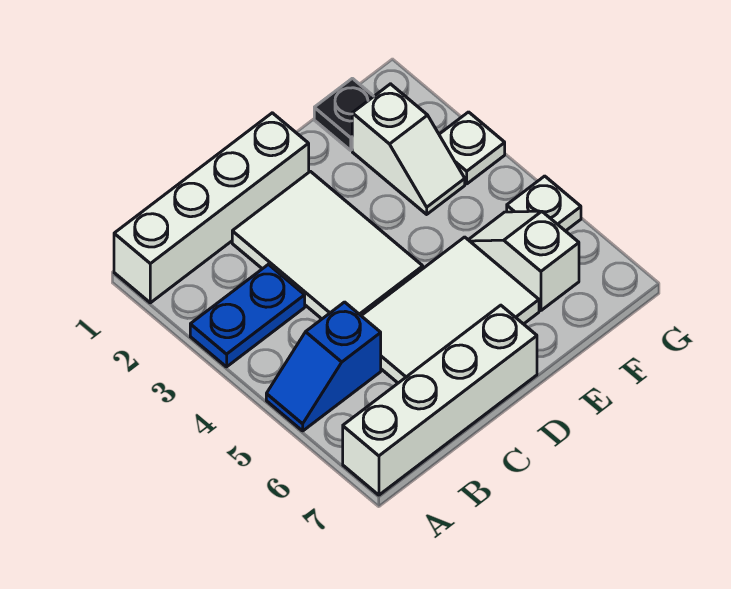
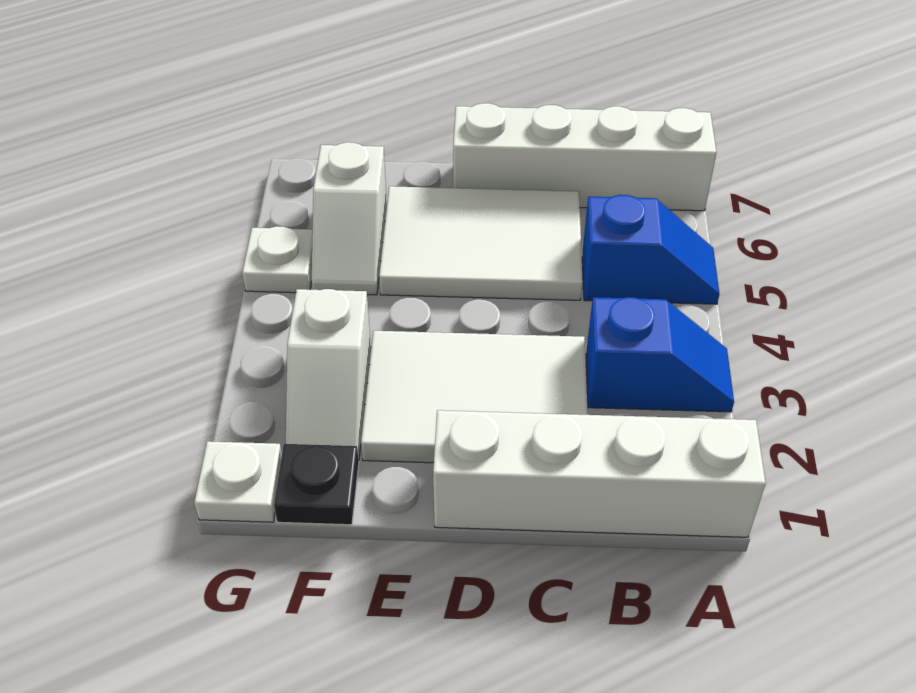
blue plate A3:B3 level 1 -> blue slope A3:B3 level 1 top B
white tile C2:D4 level 1 -> white tile C2:E3 level 1
white slope F2:F3 level 1 top 2 -> white slope F2:F3 level 1 top 3
white plate G3 level 1 -> white plate G1 level 1

